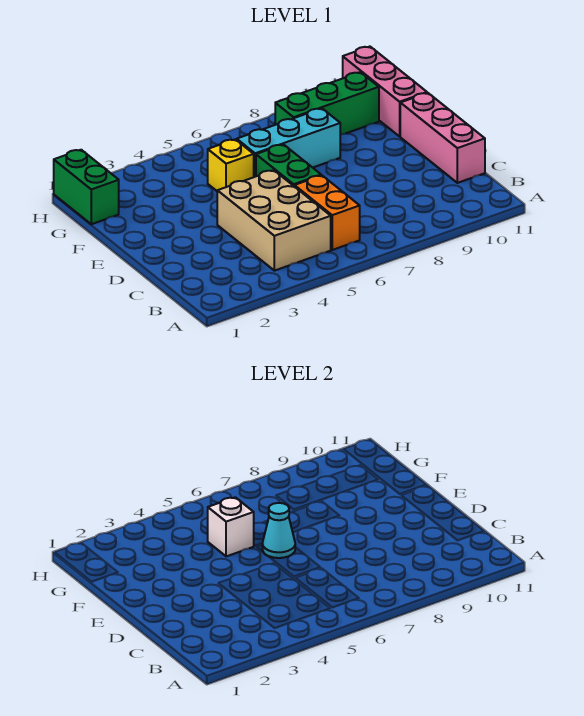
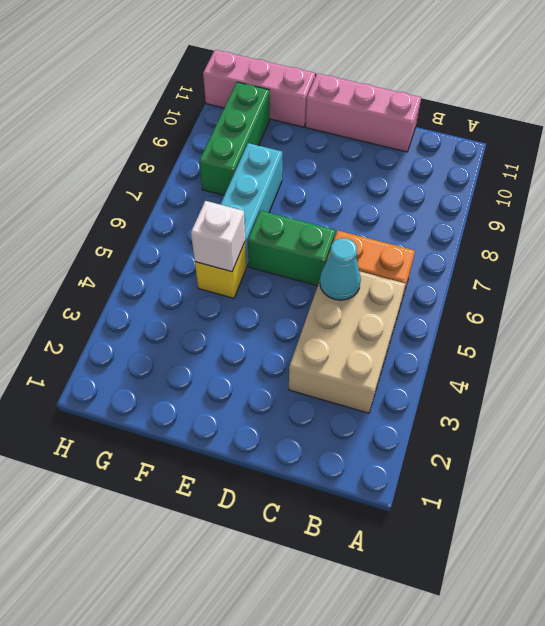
tan brick B4:D5 level 1 -> tan brick B3:C5 level 1
cyan cone E6 level 2 -> cyan cone C5 level 2
green brick G1:H1 level 1 -> none

